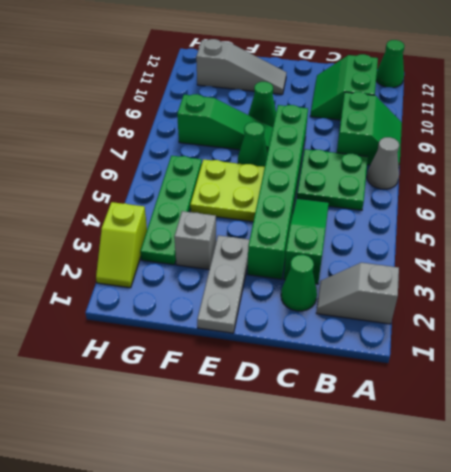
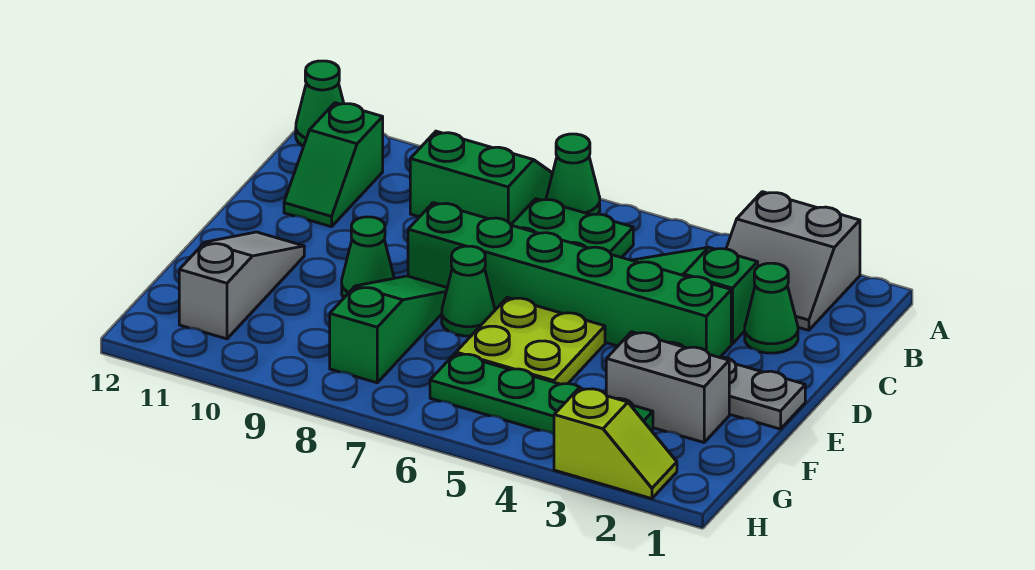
grey slope A2:B2 level 1 top A -> grey slope A2:B3 level 1 top A
grey cone A7 level 1 -> green cone A7 level 1
green slope B10:C11 level 1 top B -> green slope B11:C11 level 1 top B
grey brick F3 level 1 -> grey brick F2:F3 level 1

